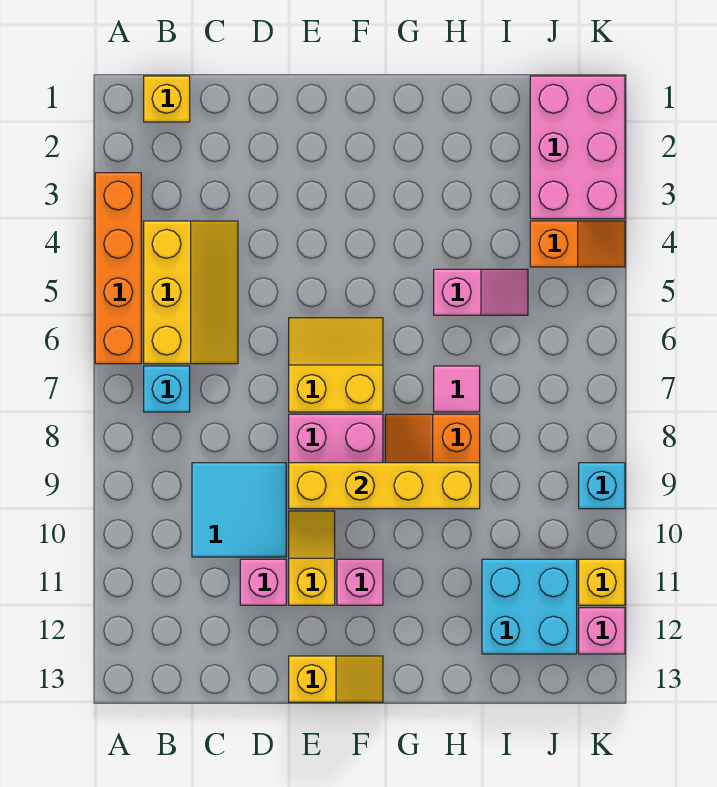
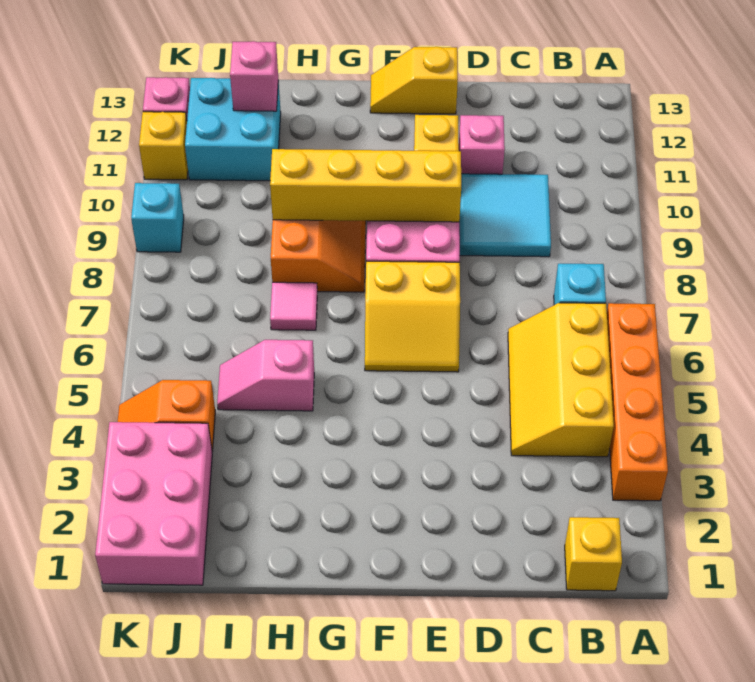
pink brick F11 level 1 -> pink brick I12 level 2

